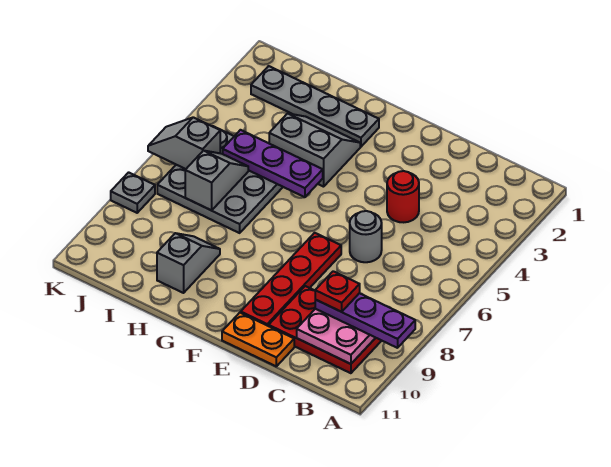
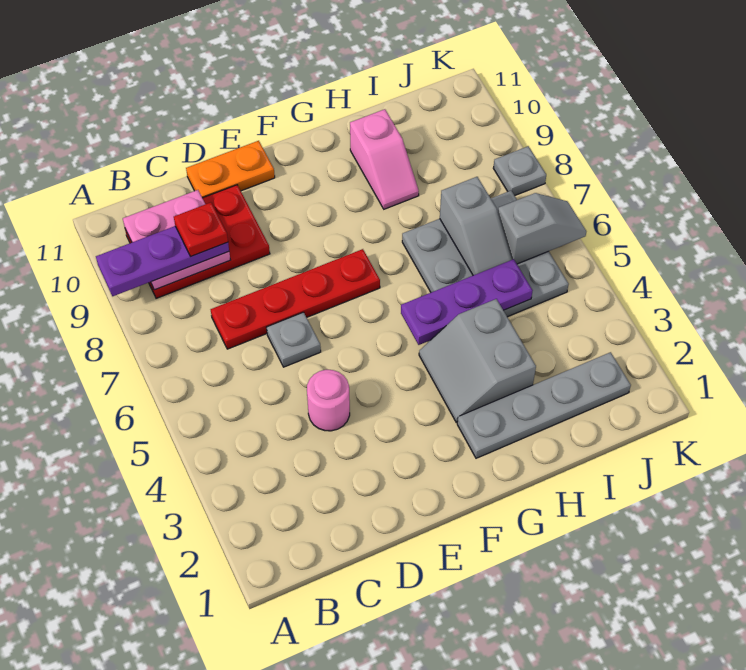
red round brick D4 level 1 -> pink round brick D4 level 1
grey round brick D6 level 1 -> grey plate D6 level 1
red plate E7:E10 level 1 -> red plate C7:F7 level 1
grey slope G3:H4 level 1 top 4 -> grey slope G3:H4 level 1 top H
grey slope H9:H10 level 1 top 10 -> pink slope H9:H10 level 1 top 10

